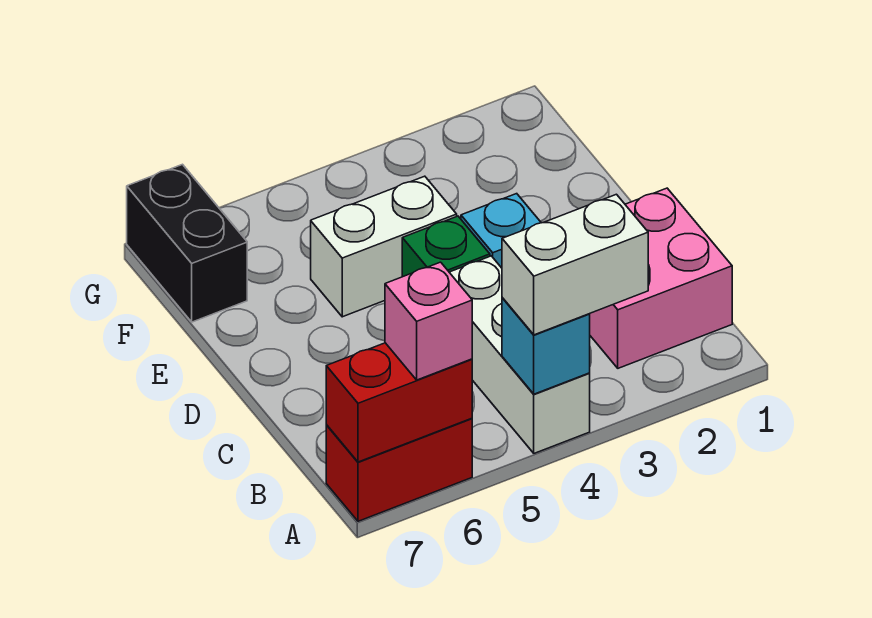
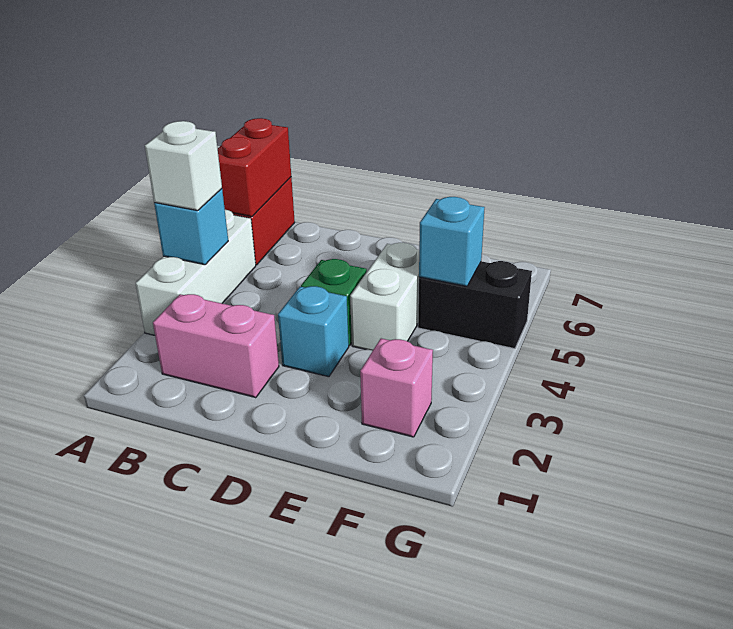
white brick A3:A4 level 3 -> white brick A4 level 3
white brick A4:C4 level 1 -> white brick A3:A5 level 1
pink brick A6 level 3 -> pink brick F2 level 1
pink brick B1:C2 level 1 -> pink brick B2:C2 level 1
none -> cyan brick F5 level 2
black brick F7:G7 level 1 -> black brick F5:G5 level 1

